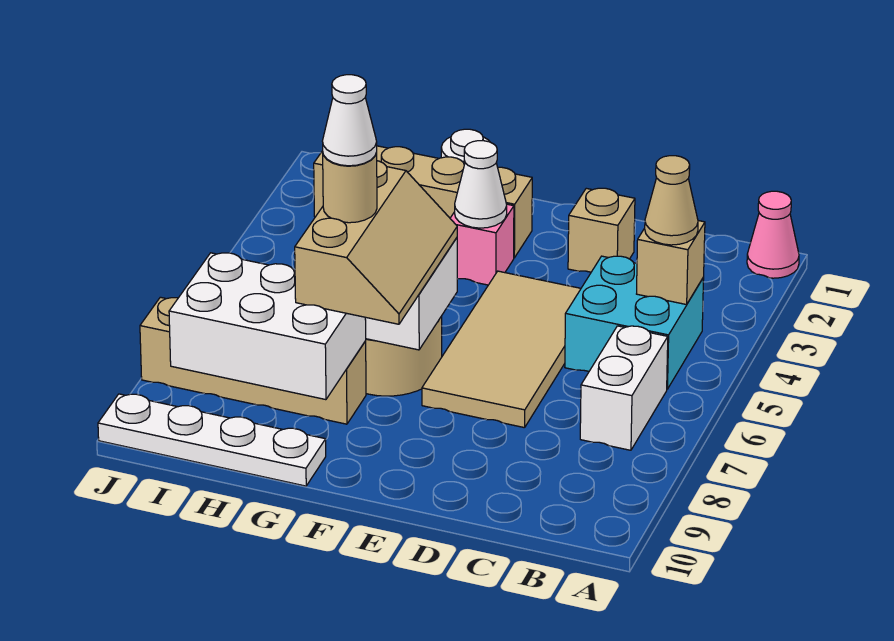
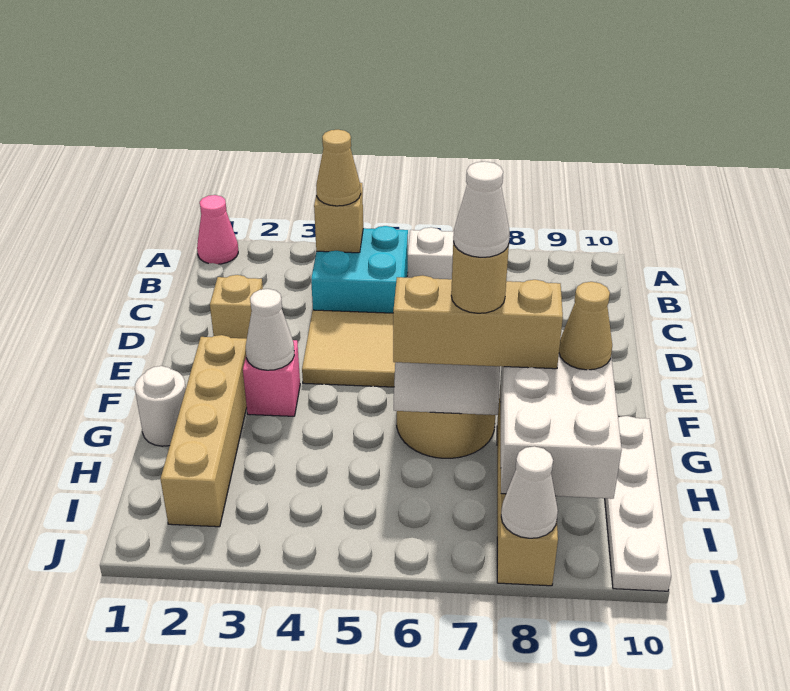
none -> tan cone G9 level 3
none -> white cone J8 level 2

